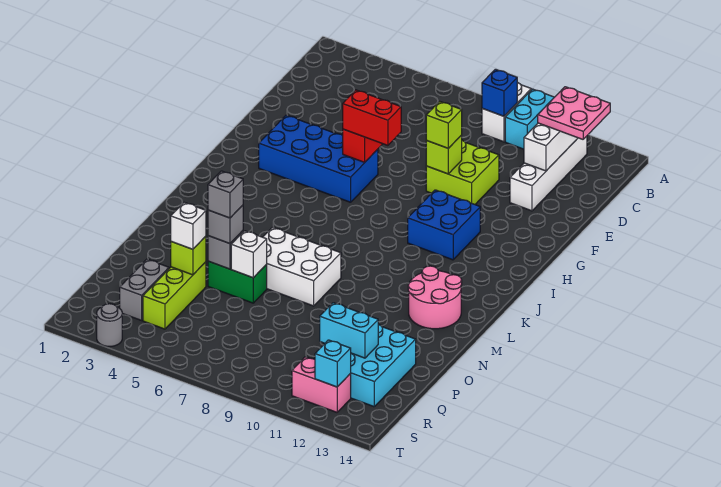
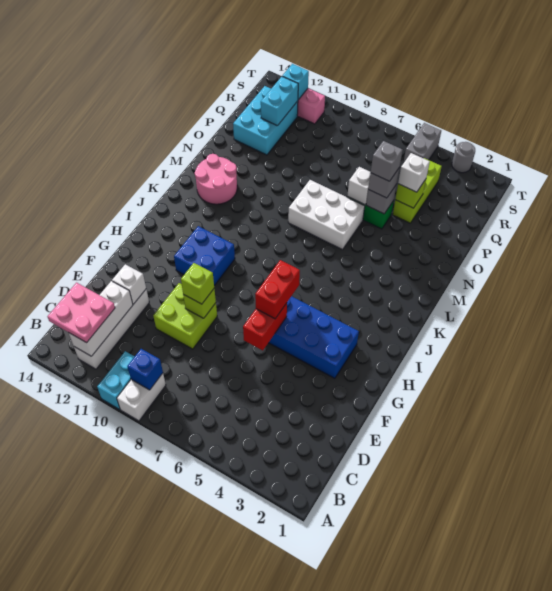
none -> white brick E12 level 2
red brick G6:G7 level 3 -> red brick G6:H6 level 3
grey brick Q3:R3 level 1 -> grey brick S5:T5 level 1
cyan brick Q11:Q12 level 2 -> cyan brick Q12:R12 level 2

